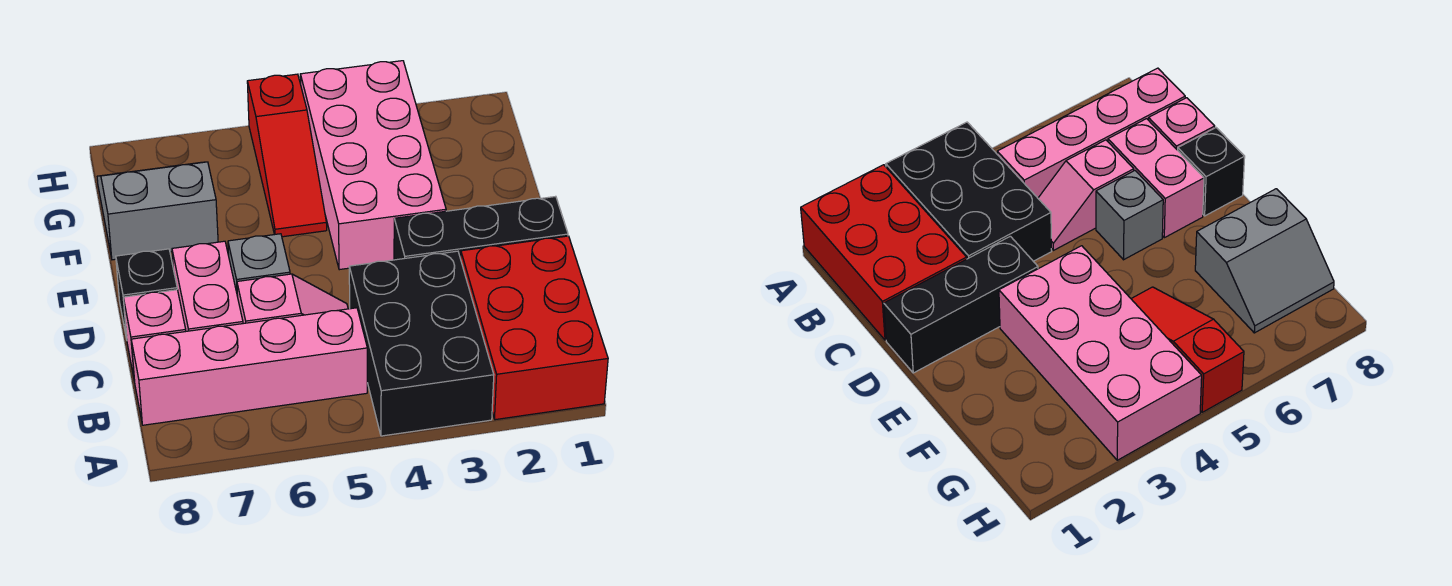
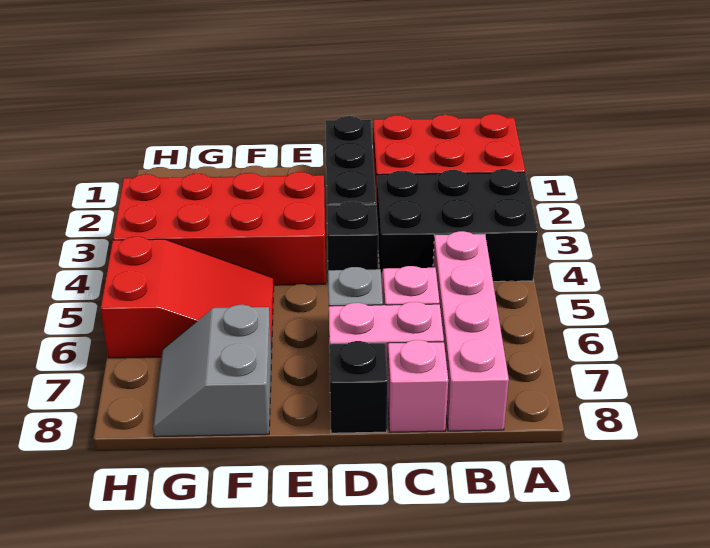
none -> black brick D4 level 1
pink brick E3:H4 level 1 -> red brick E3:H4 level 1
red slope F5:H5 level 1 top H -> red slope F5:H6 level 1 top H

